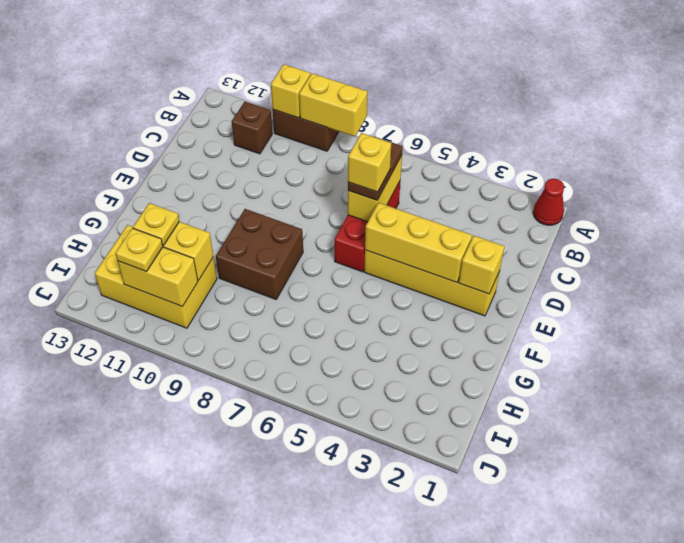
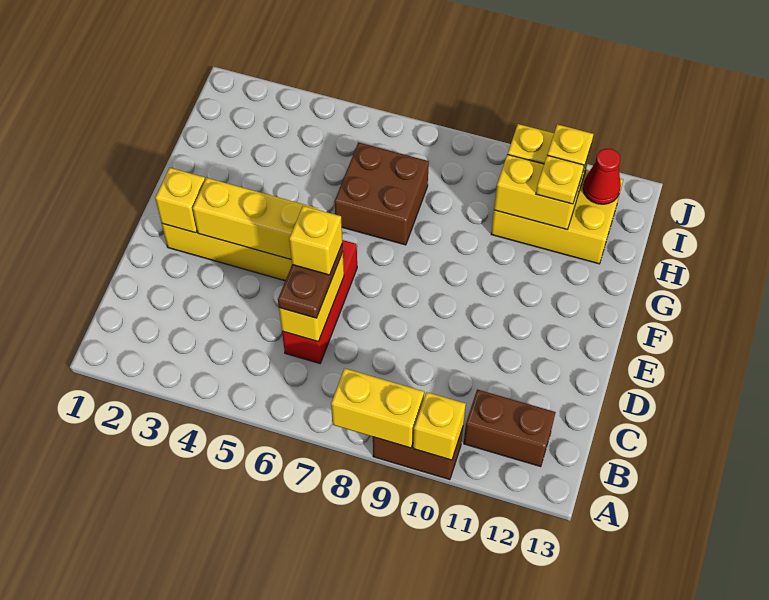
red cone A1 level 1 -> red cone I12 level 2
brown brick B11 level 1 -> brown brick B11:B12 level 1
brown brick F8:G9 level 1 -> brown brick G6:H7 level 1

